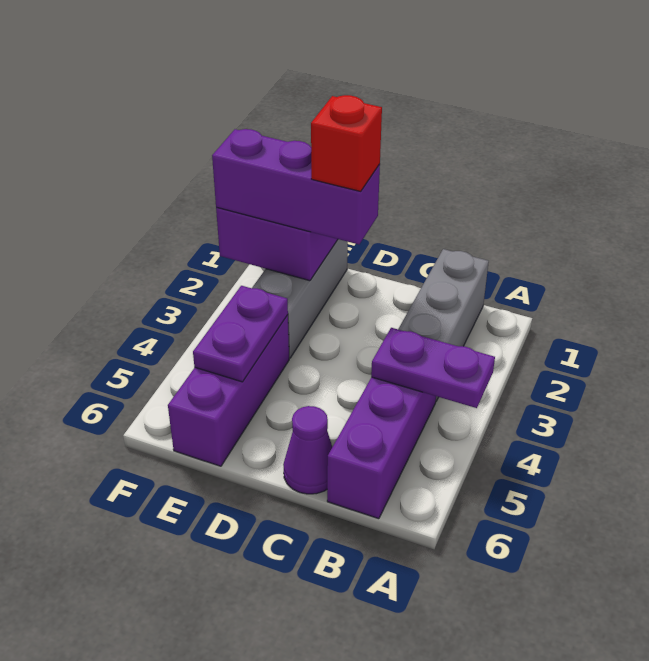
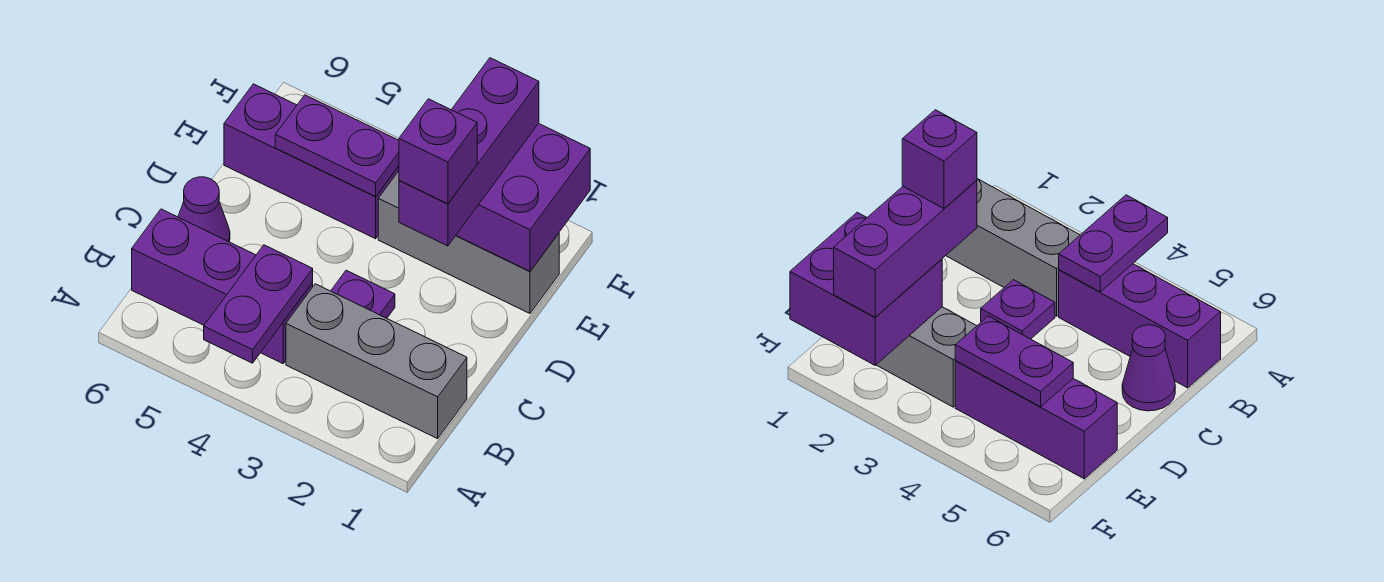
none -> purple plate C3 level 1
red brick D2 level 4 -> purple brick D2 level 4

